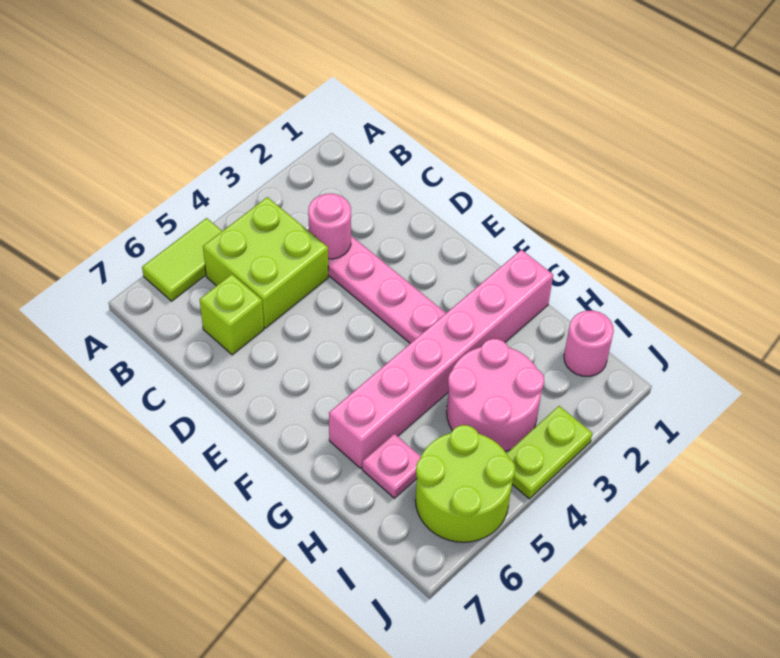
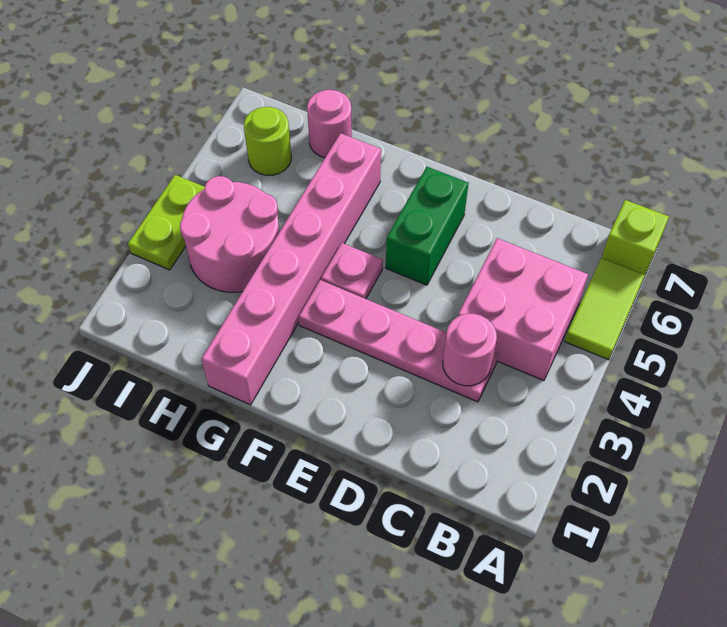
lime brick B4:C5 level 1 -> pink brick B4:C5 level 1
lime brick C6 level 1 -> lime brick A7 level 1
none -> green brick E5:E6 level 1
pink plate H6 level 1 -> pink plate F4 level 1
pink round brick I1 level 1 -> pink round brick H7 level 1
lime round brick I5:J6 level 1 -> lime round brick I6 level 1

